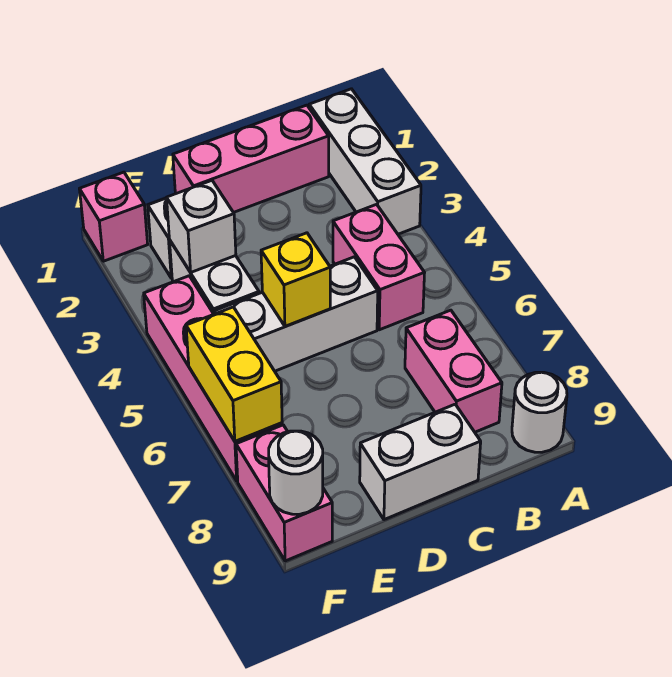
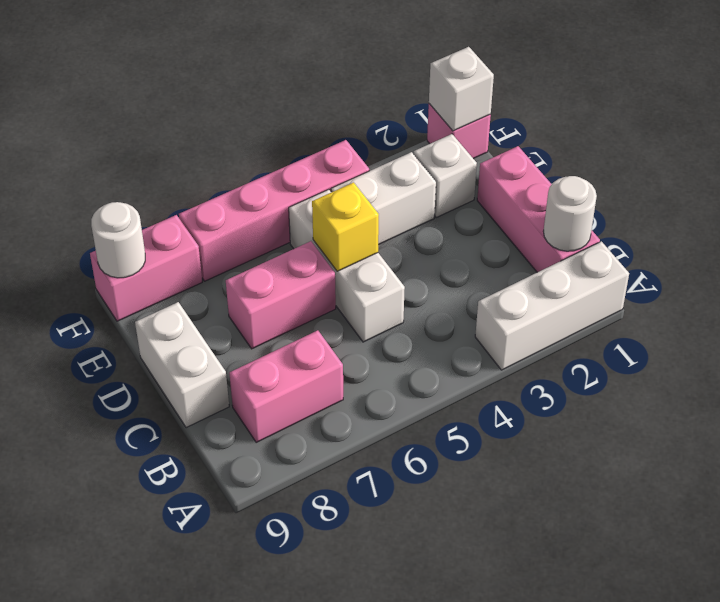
white round brick A9 level 1 -> white round brick B1 level 2
pink brick B4:B5 level 1 -> pink brick D6:D7 level 1
white brick E3 level 2 -> white brick F1 level 2
yellow brick F6:F7 level 2 -> none

